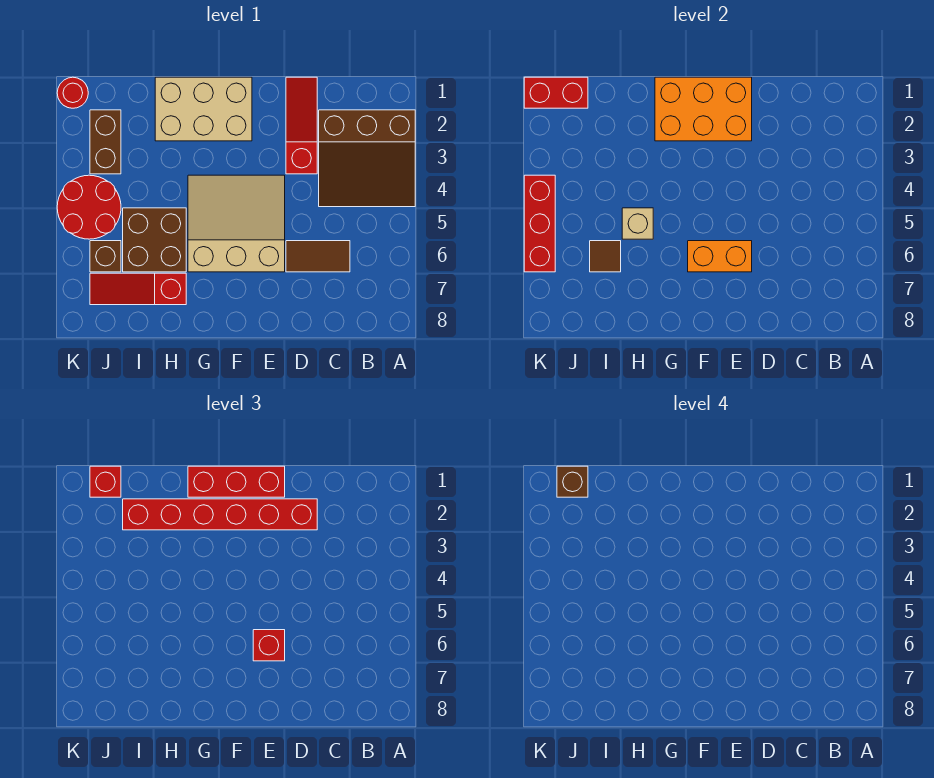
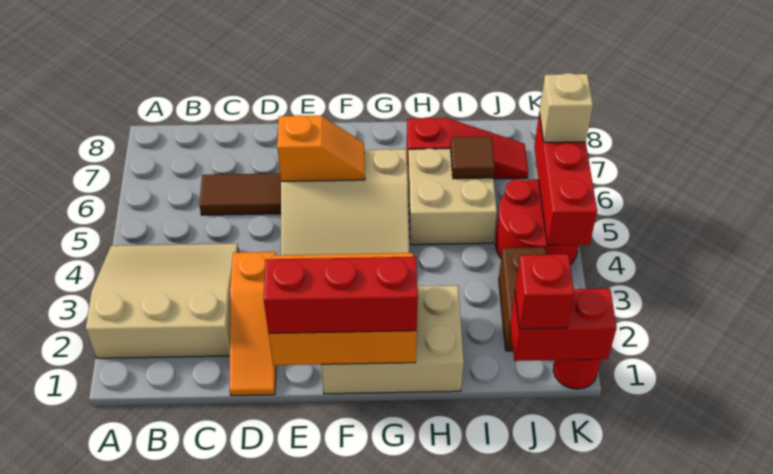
brown slope A2:C4 level 1 top 2 -> tan slope A2:C4 level 1 top 2
red slope D1:D3 level 1 top 3 -> orange slope D1:D3 level 1 top 3
red brick D2:I2 level 3 -> none
orange brick E6:F6 level 2 -> orange slope E6:F6 level 2 top E
red brick E6 level 3 -> none
brown brick H5:I6 level 1 -> tan brick H5:I6 level 1
tan brick H5 level 2 -> tan brick K6 level 3
brown brick J1 level 4 -> none
brown brick J6 level 1 -> none

